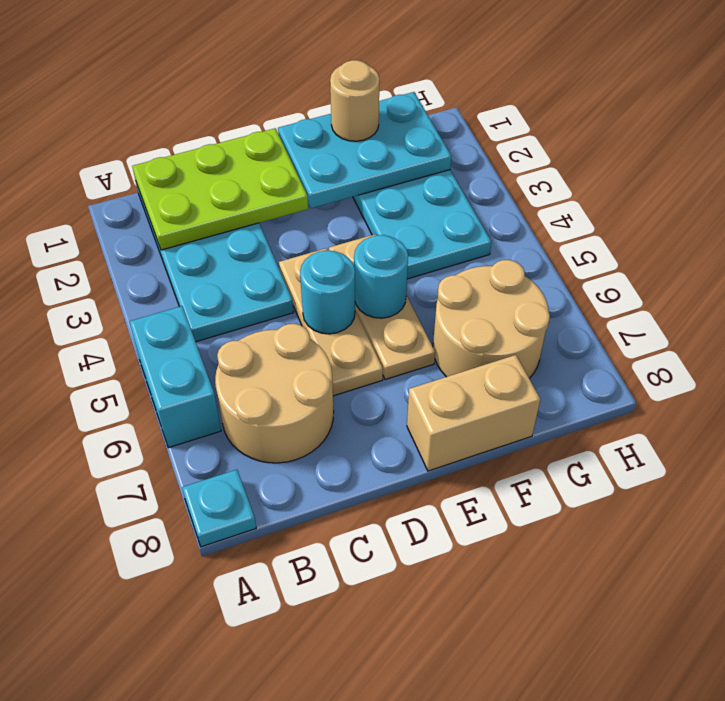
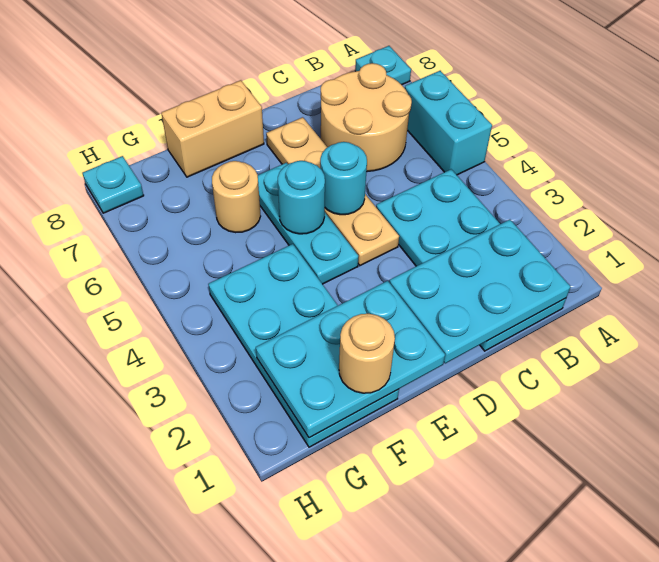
lime plate B1:D2 level 2 -> cyan plate B1:D2 level 2
tan plate D4:D6 level 1 -> tan plate D4:D7 level 1
tan plate E4:E6 level 1 -> cyan plate E4:E6 level 1
tan round brick F6:G7 level 1 -> tan round brick F6 level 1
none -> cyan plate H8 level 1

